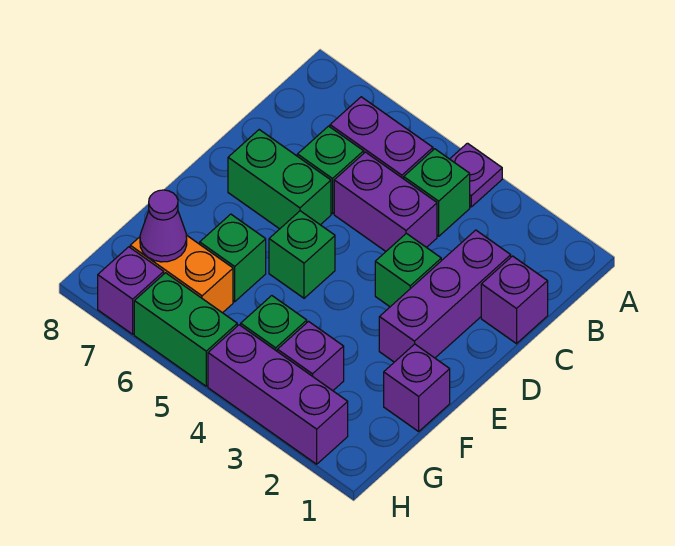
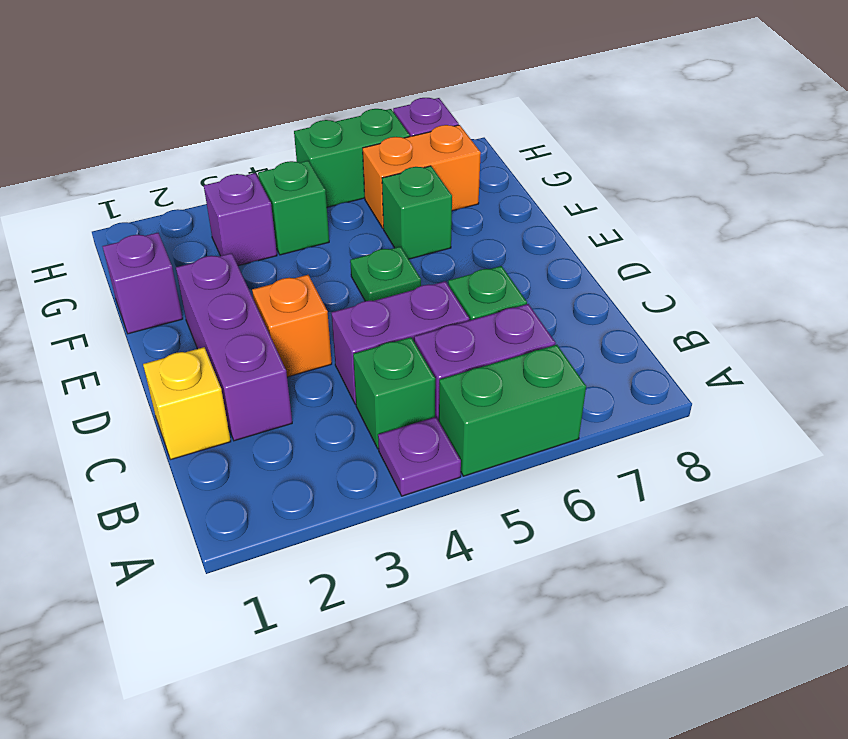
purple brick C1 level 1 -> yellow brick C1 level 1
green brick D3 level 1 -> orange brick D3 level 1
green brick D6:D7 level 1 -> green brick A5:A6 level 1
green brick E5 level 1 -> green plate E5 level 1
purple cone G7 level 2 -> none
purple brick H2:H4 level 1 -> none

